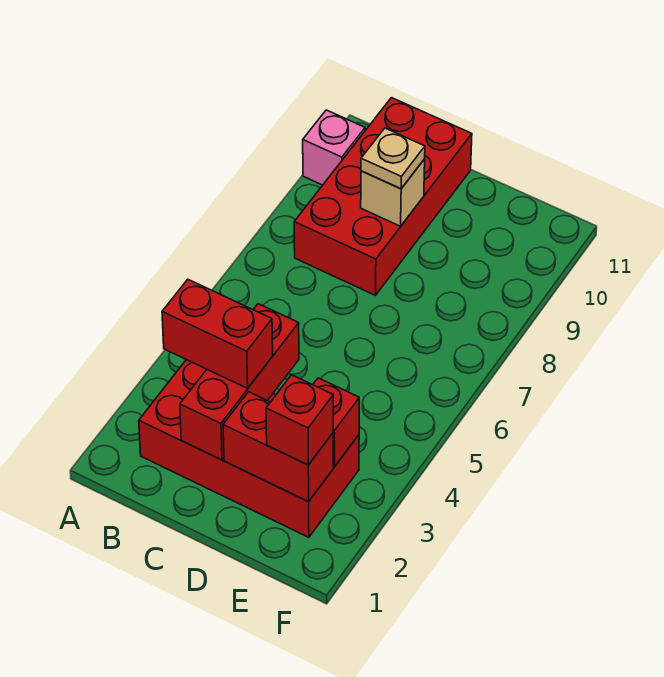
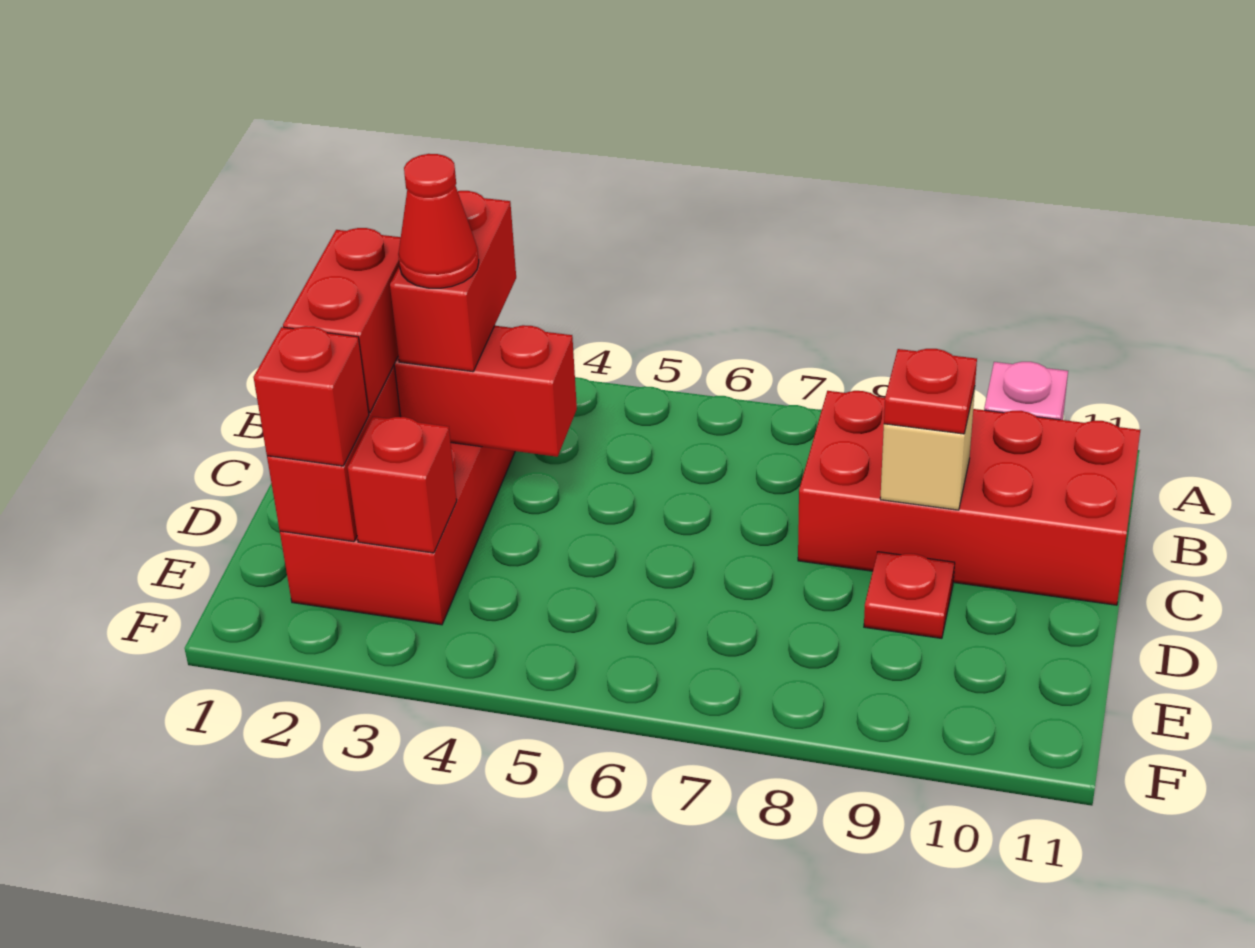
none -> red brick C2:D2 level 3
none -> red cone C3 level 4
tan plate C9 level 3 -> red plate C9 level 3
none -> red plate D9 level 1

